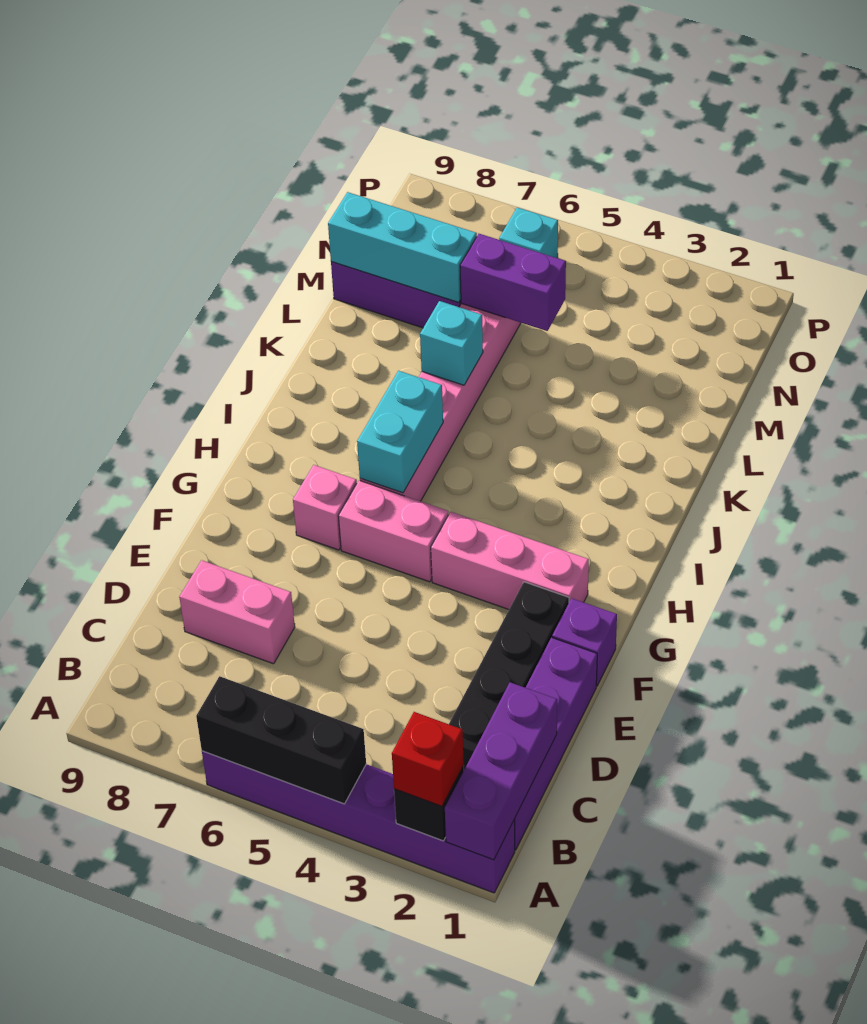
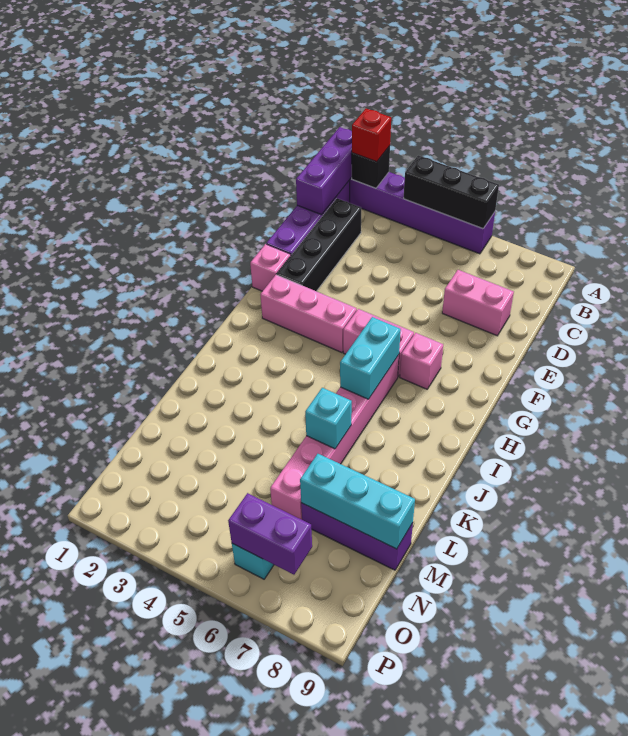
purple brick F1 level 1 -> pink brick F1 level 1
purple brick M5:M6 level 2 -> purple brick O6:O7 level 2

